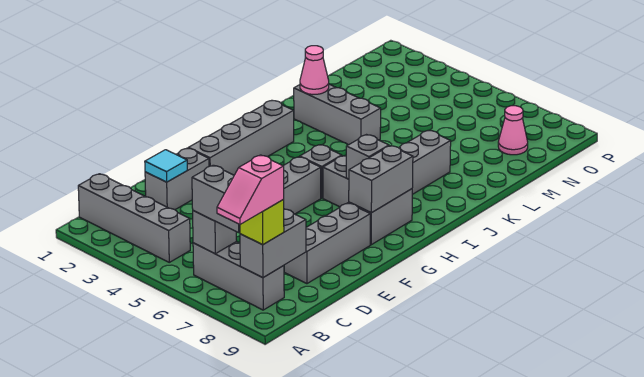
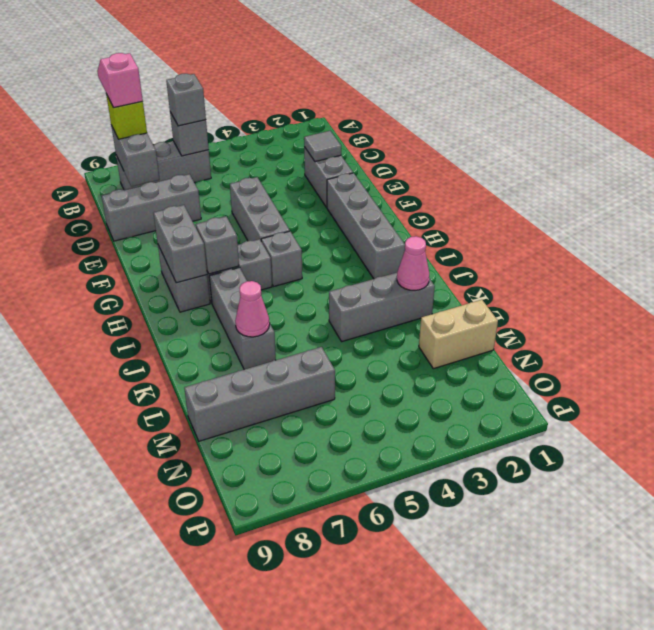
grey brick B1:B4 level 1 -> grey brick M6:M9 level 1
grey brick B6:B7 level 3 -> grey brick B6 level 3
cyan tile D2 level 2 -> grey tile D2 level 2
grey brick D8:F8 level 1 -> grey brick D7:D9 level 1
none -> tan brick M1:M2 level 1
pink cone N8 level 1 -> pink cone K7 level 2

